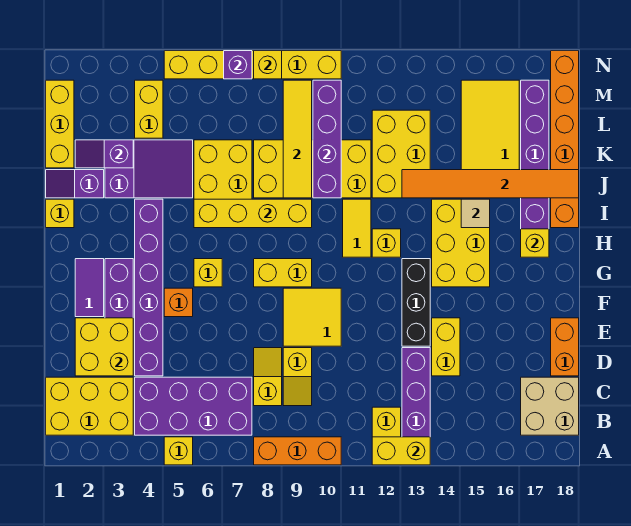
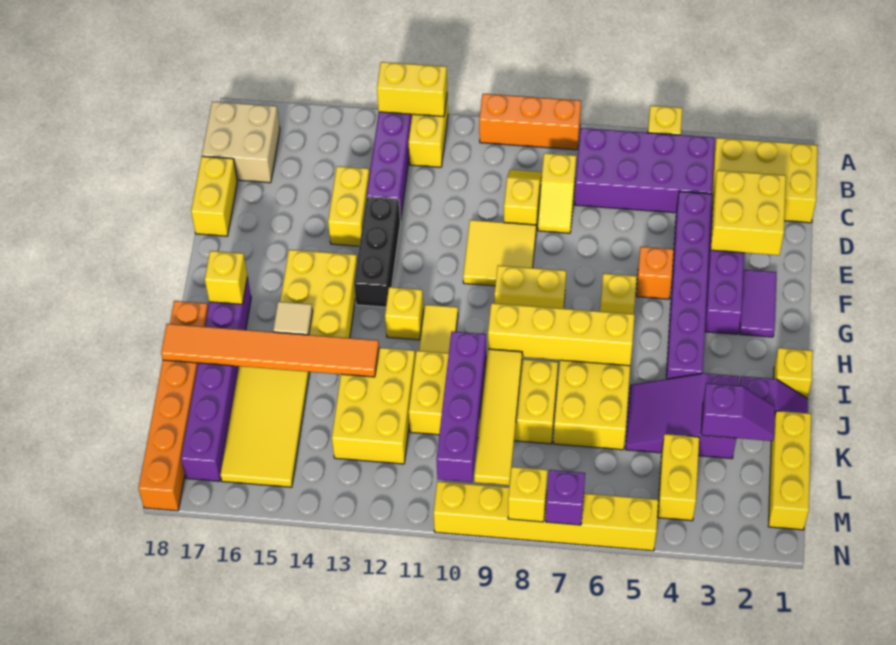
orange brick D18:E18 level 1 -> yellow brick D18:E18 level 1

